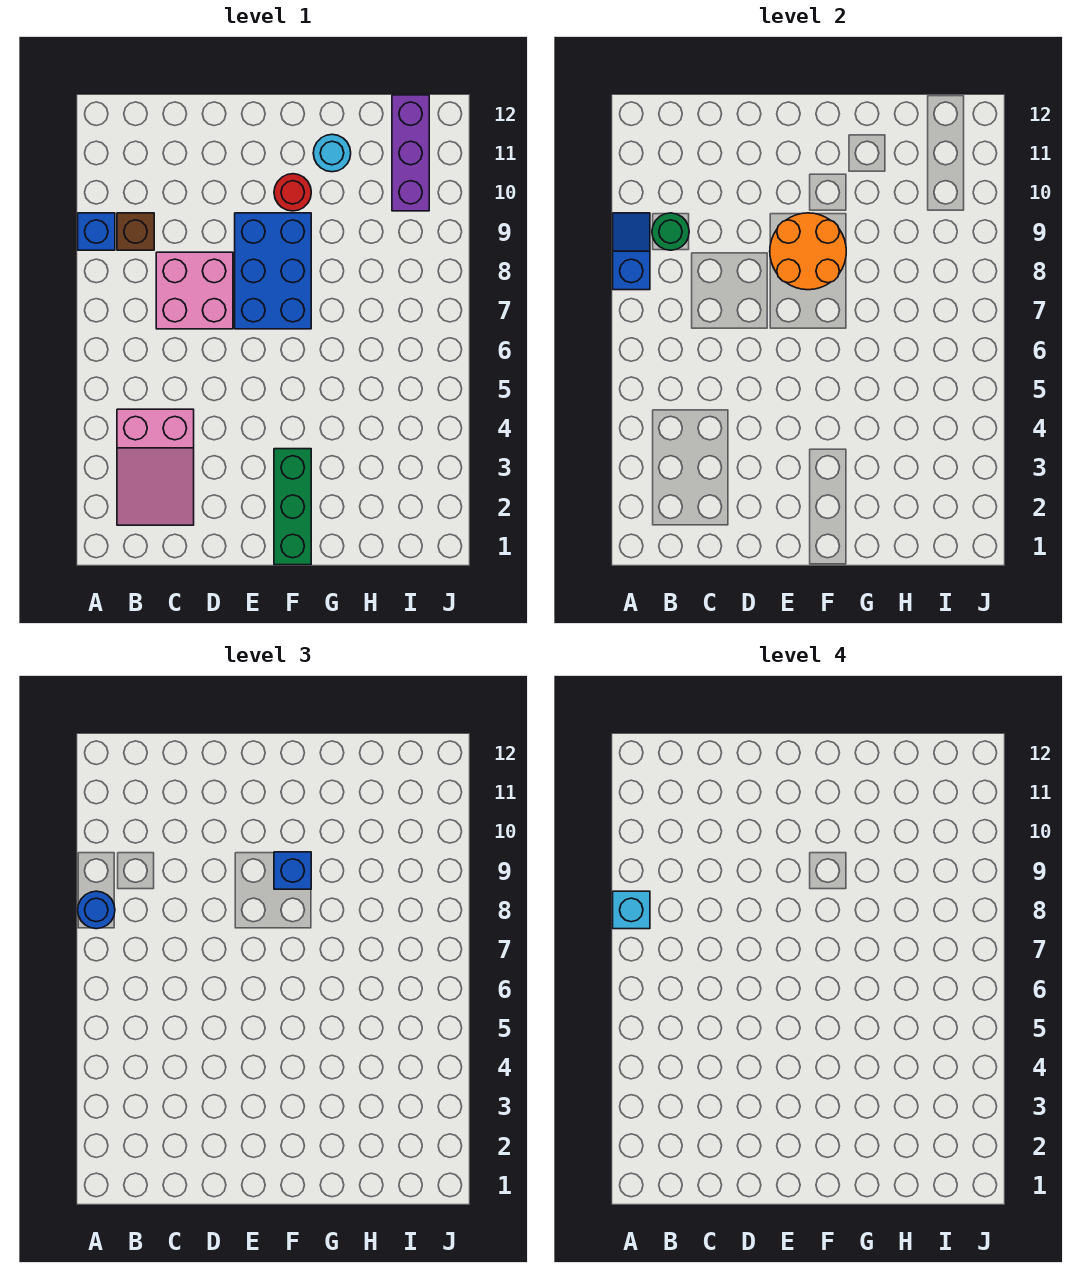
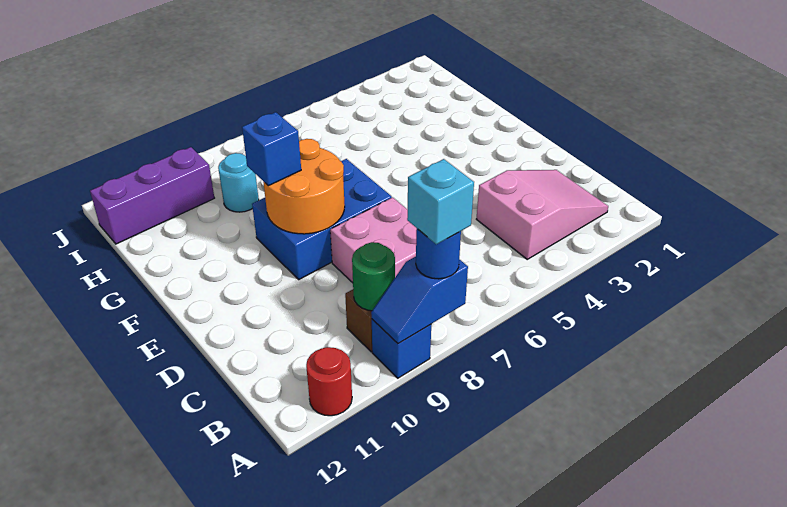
green brick F1:F3 level 1 -> none
red round brick F10 level 1 -> red round brick A11 level 1
cyan round brick G11 level 1 -> cyan round brick H9 level 1

